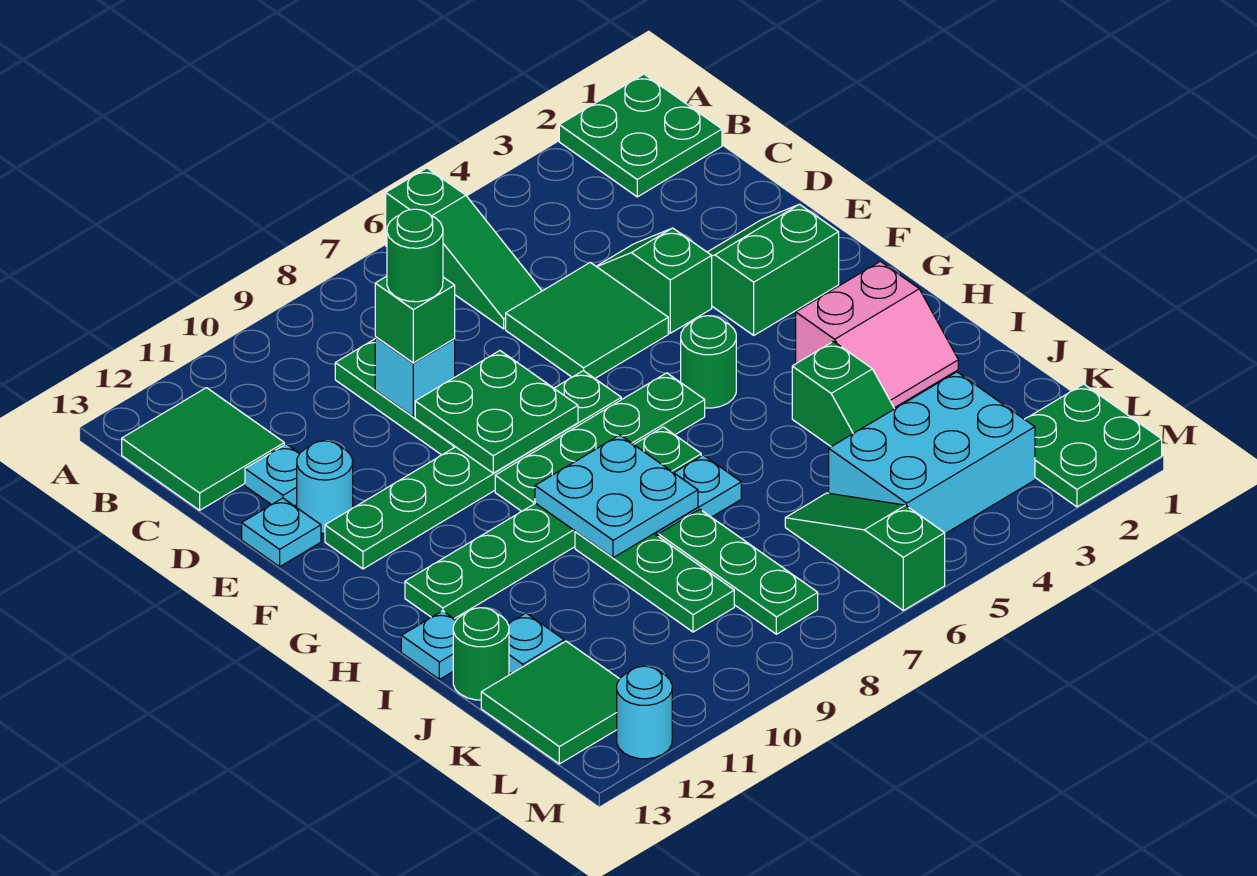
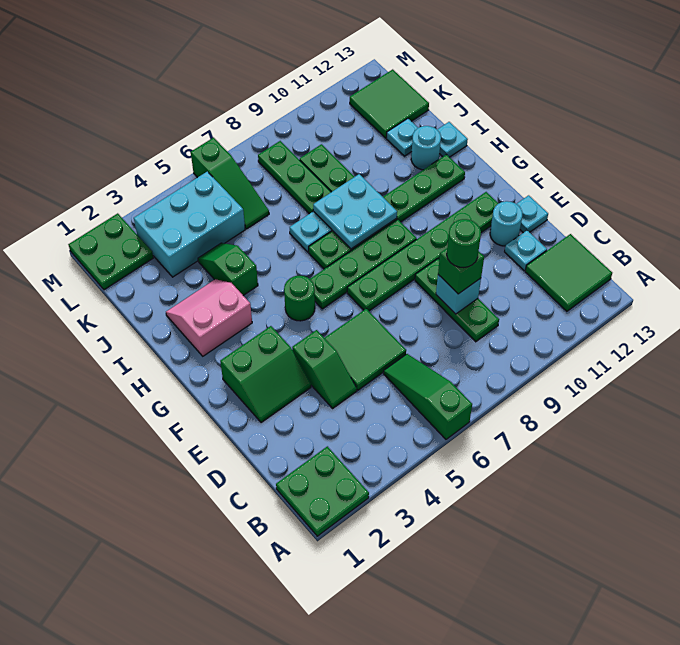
green plate E8:F9 level 2 -> none
green round brick J13 level 1 -> none
cyan round brick M12 level 1 -> cyan round brick I12 level 1

